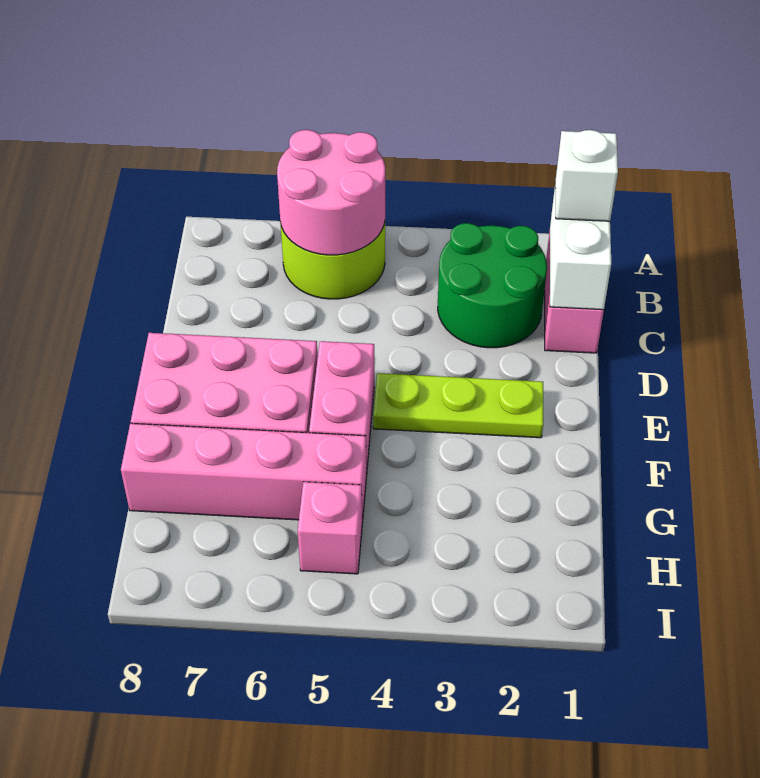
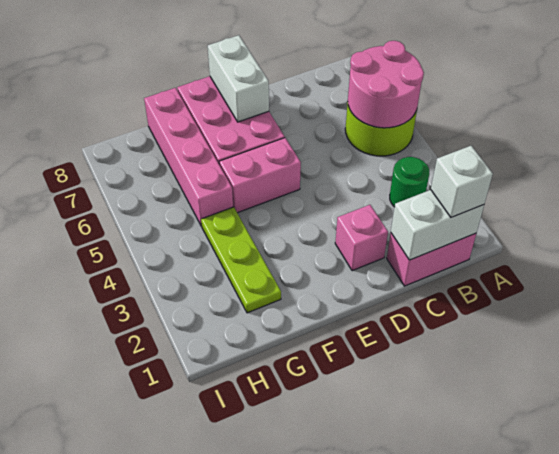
green round brick B2:C3 level 1 -> green round brick B3 level 1
lime plate E2:E4 level 1 -> lime plate G2:G4 level 1
none -> white brick E7:E8 level 2
pink brick H5 level 1 -> pink brick D2 level 1

